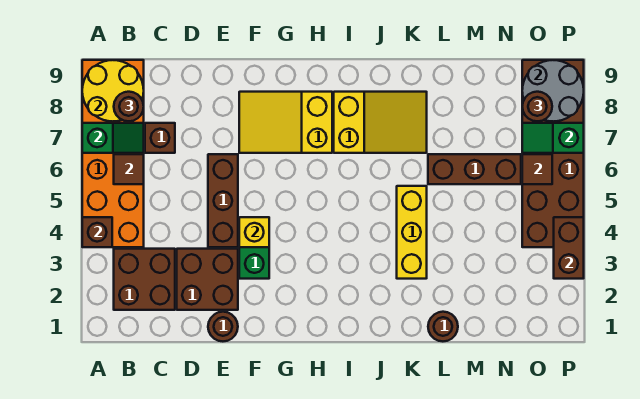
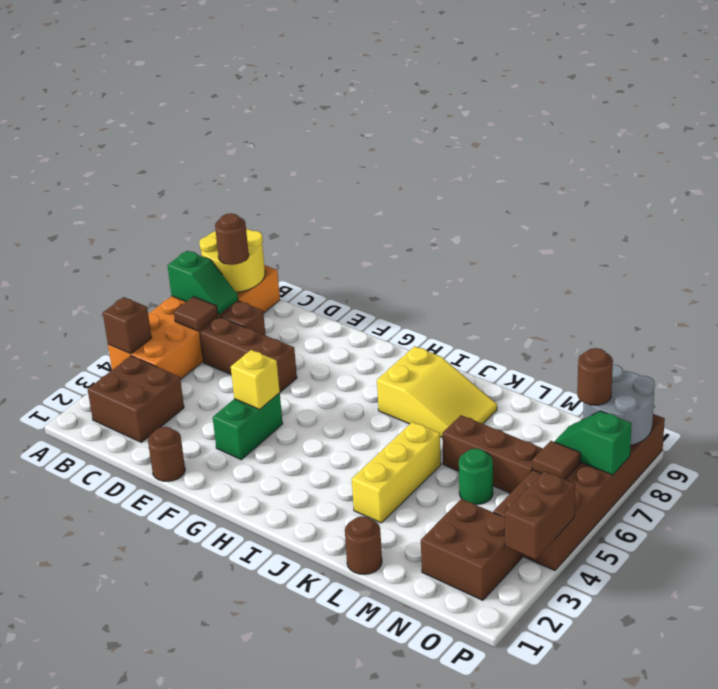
brown brick D2:E3 level 1 -> brown brick N2:O3 level 1
brown brick E4:E6 level 1 -> brown brick C6:E6 level 1
yellow slope F7:H8 level 1 top H -> none
none -> green round brick M5 level 1

